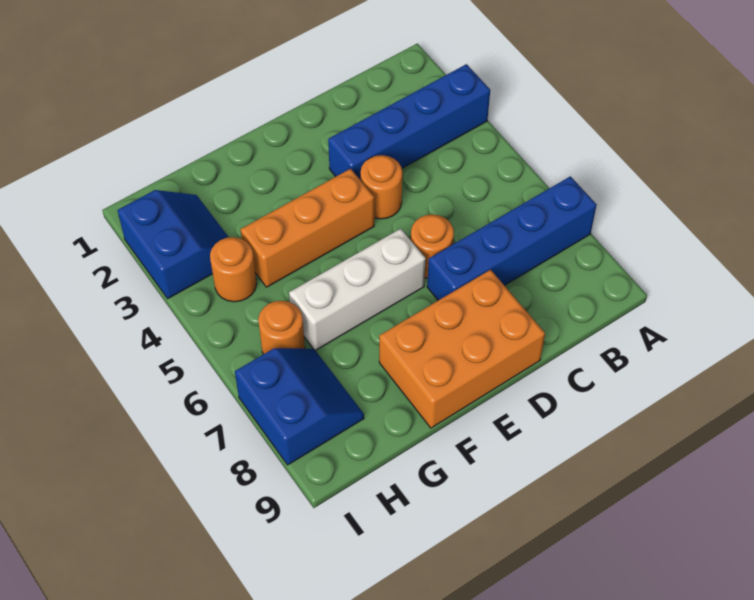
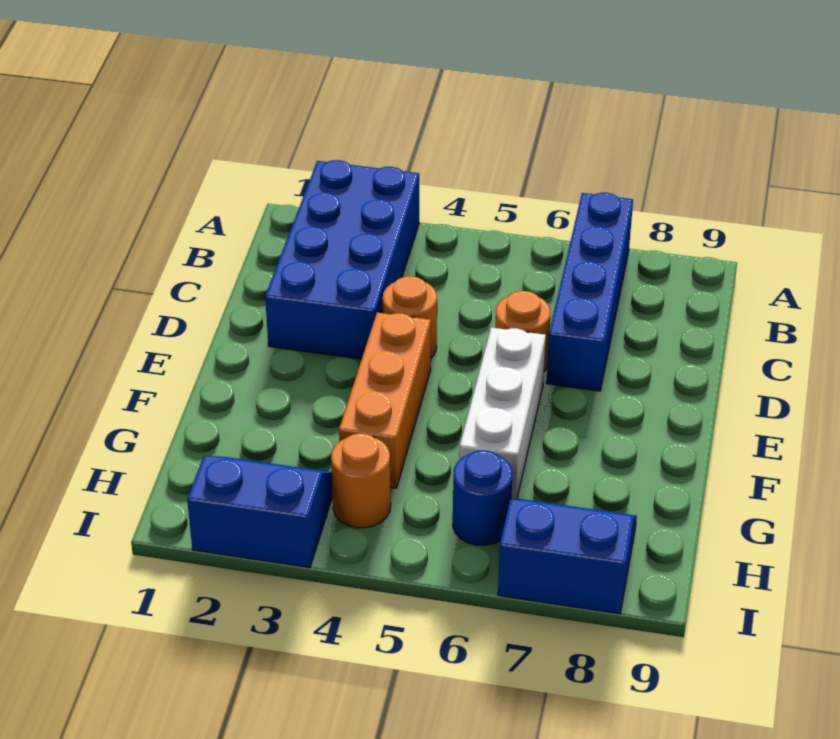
blue brick A3:D3 level 1 -> blue brick A2:D3 level 1
orange brick D8:F9 level 1 -> none
orange round brick H6 level 1 -> blue round brick H6 level 1

